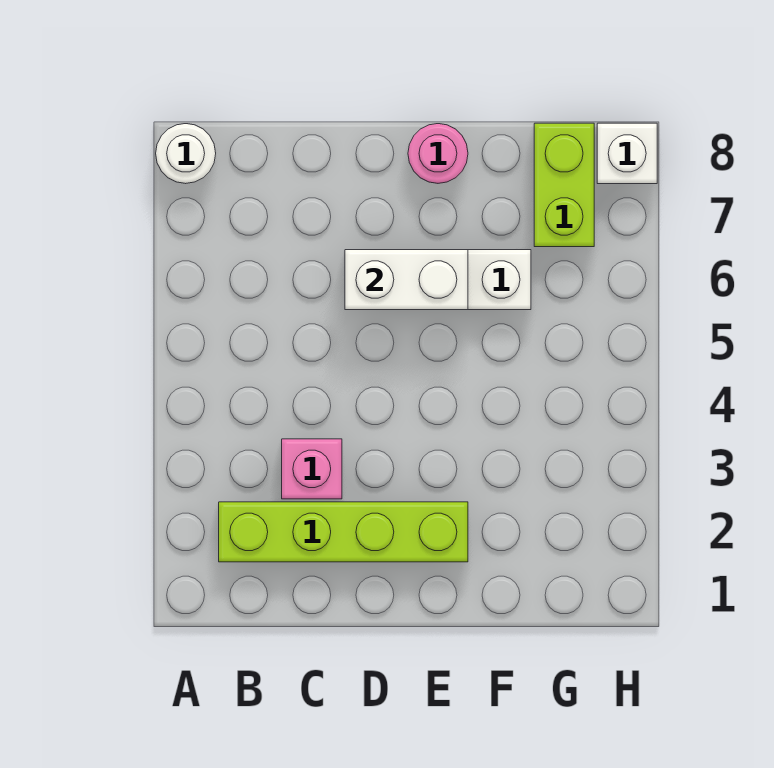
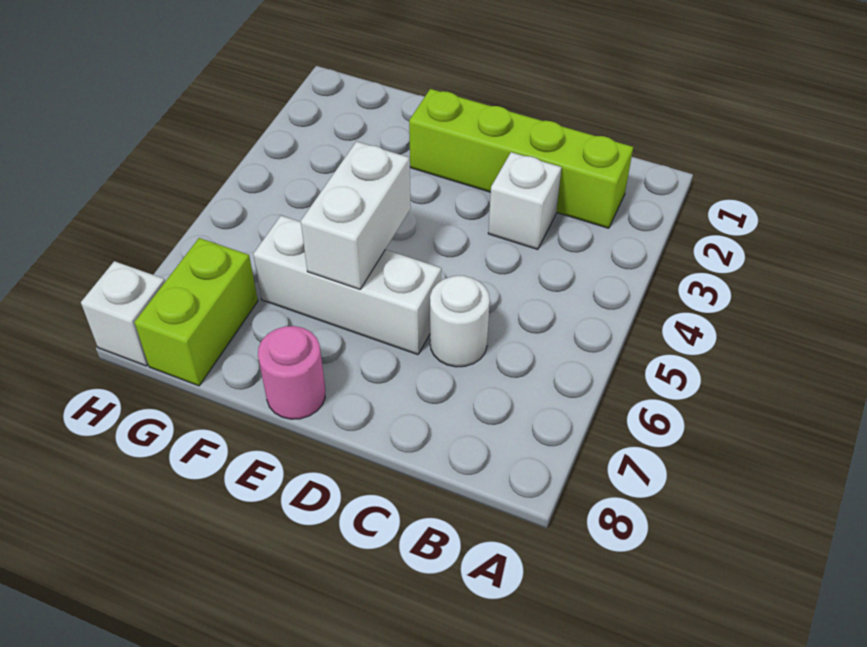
white round brick A8 level 1 -> white round brick C6 level 1
pink brick C3 level 1 -> white brick C3 level 1
white brick D6:E6 level 2 -> white brick E5:E6 level 2

